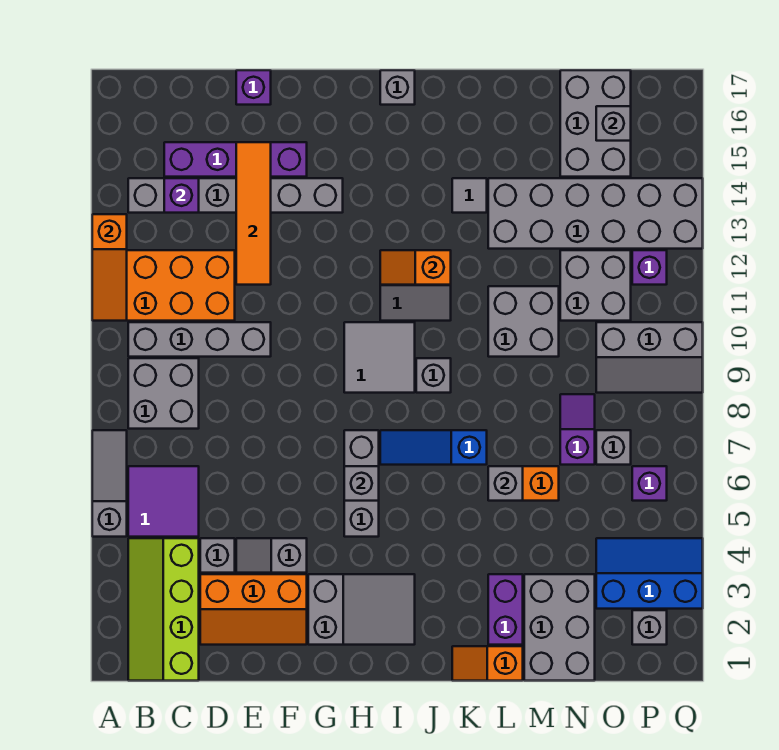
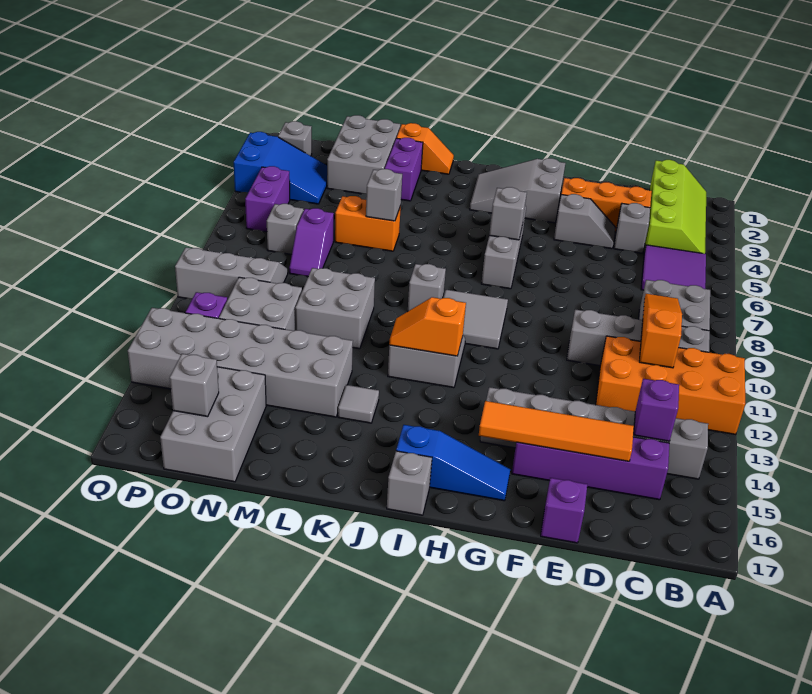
grey slope A5:A7 level 1 top 5 -> none
orange slope A11:A13 level 2 top 13 -> orange slope C9:C11 level 2 top 11
orange tile E12:E15 level 2 -> orange tile D15:G15 level 2
blue slope I7:K7 level 1 top K -> blue slope G16:I16 level 1 top I
orange slope I12:J12 level 2 top J -> orange slope I12:J12 level 2 top I
blue slope O3:Q4 level 1 top 3 -> blue slope O3:Q4 level 1 top Q
purple brick P6 level 1 -> purple brick P5:P6 level 1

